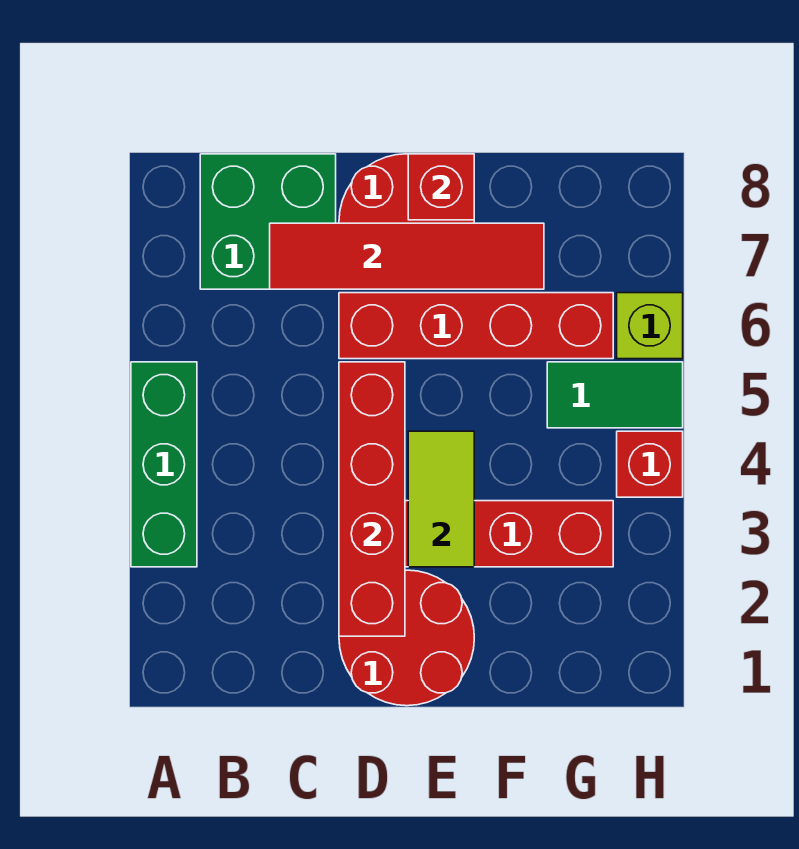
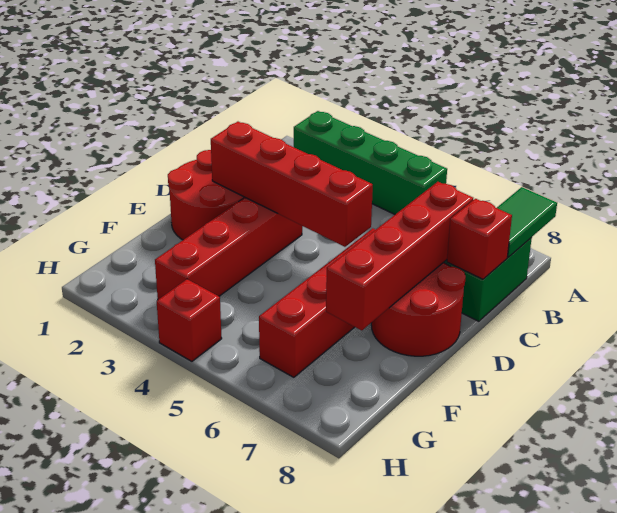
green brick A3:A5 level 1 -> green brick A2:A5 level 1
red tile C7:F7 level 2 -> red brick C7:F7 level 2
lime tile E3:E4 level 2 -> none
red brick E8 level 2 -> red brick C8 level 2
green tile G5:H5 level 1 -> green tile A8:B8 level 2
lime brick H6 level 1 -> none

